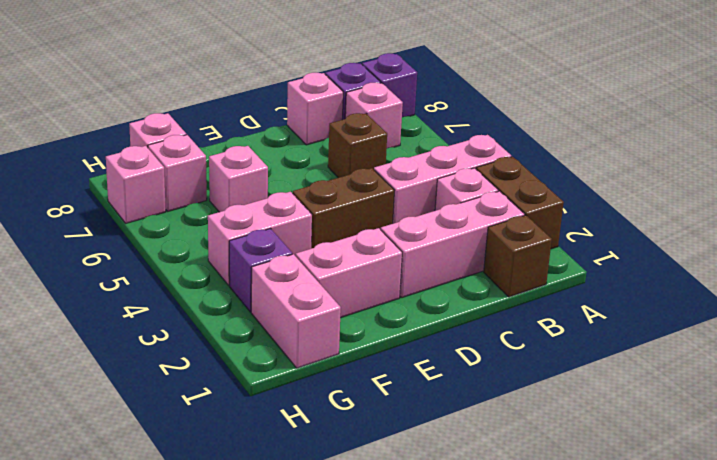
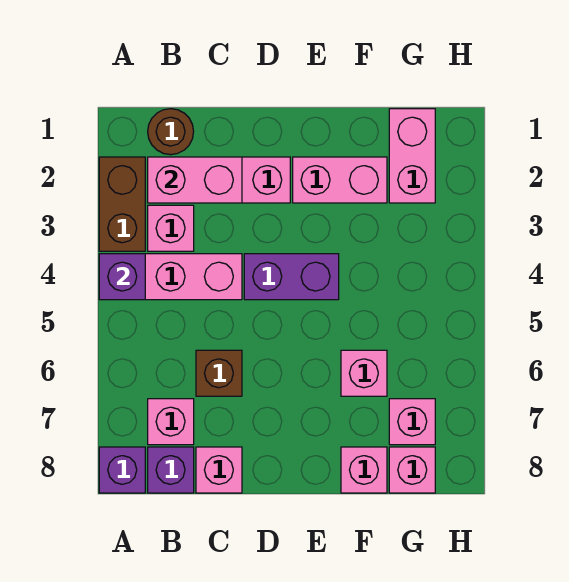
brown brick B1 level 1 -> brown round brick B1 level 1
brown brick D4:E4 level 1 -> purple brick D4:E4 level 1
pink brick F4:G4 level 1 -> pink brick B2:C2 level 2
purple brick G3 level 1 -> purple brick A4 level 2
pink brick H7 level 1 -> pink brick F8 level 1

